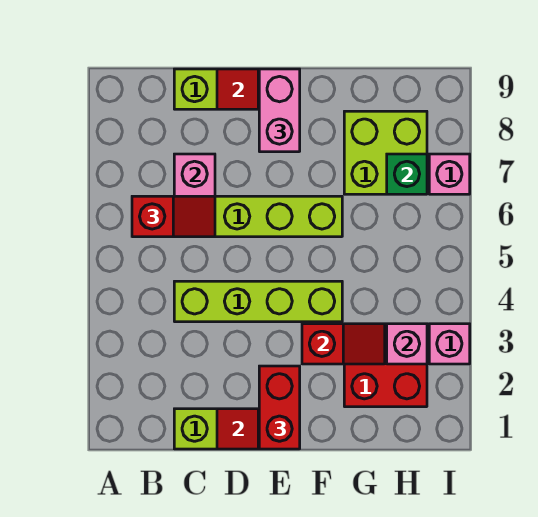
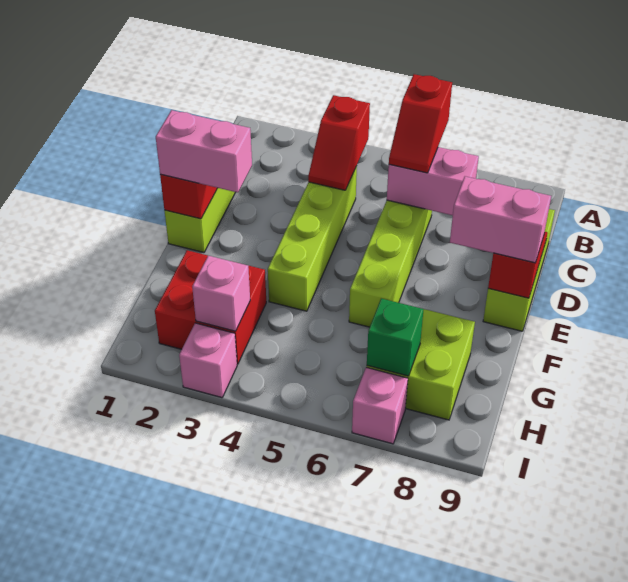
red brick E1:E2 level 3 -> pink brick E1:E2 level 3
red slope F3:G3 level 2 top F -> red slope B4:C4 level 2 top B

